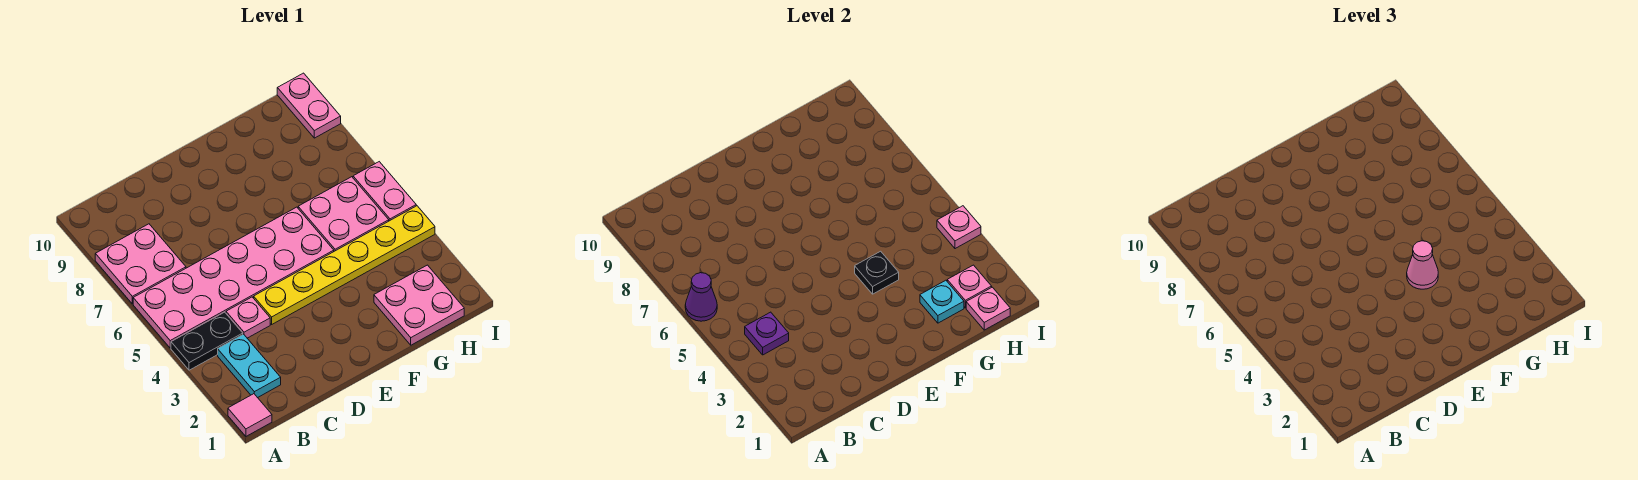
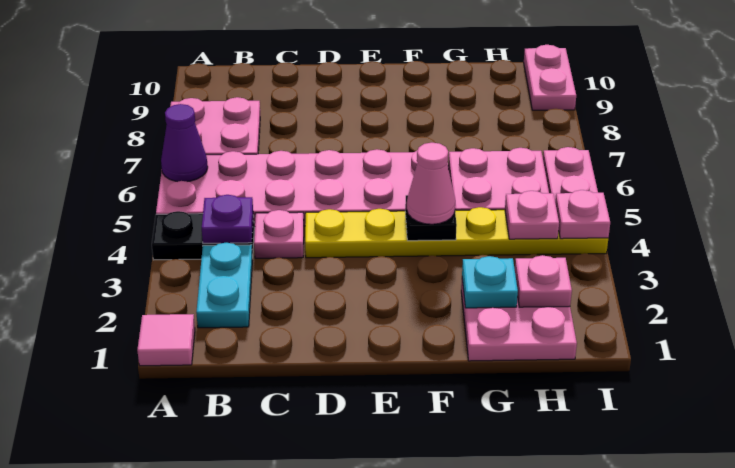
pink plate H1 level 2 -> pink plate H4 level 2

